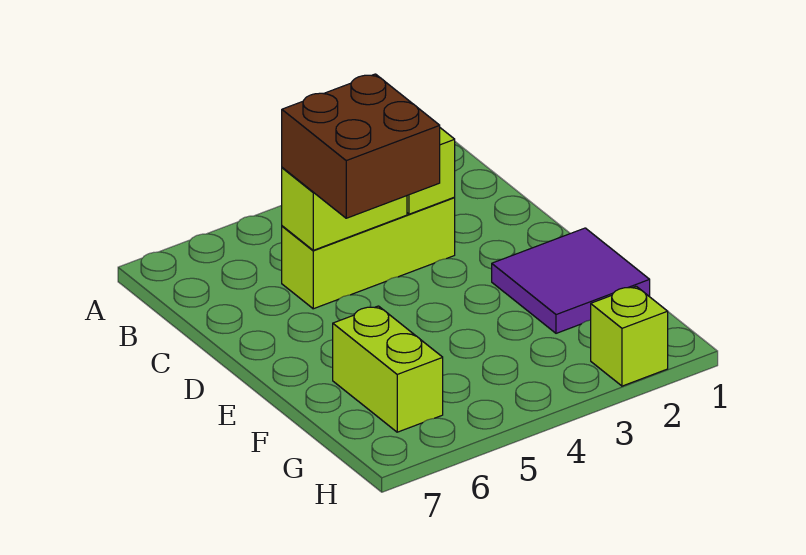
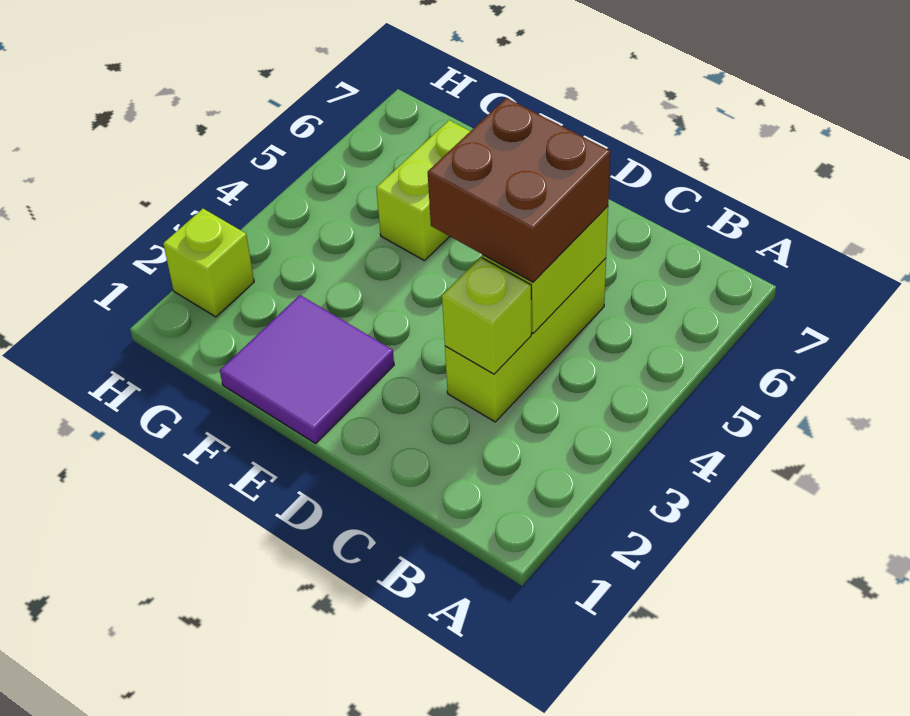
lime brick F6:G6 level 1 -> lime brick F5:F6 level 1

